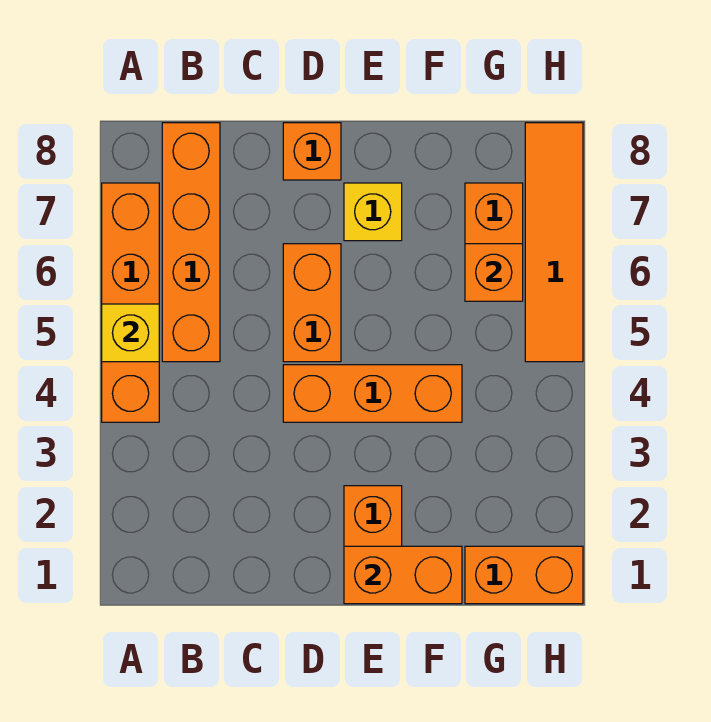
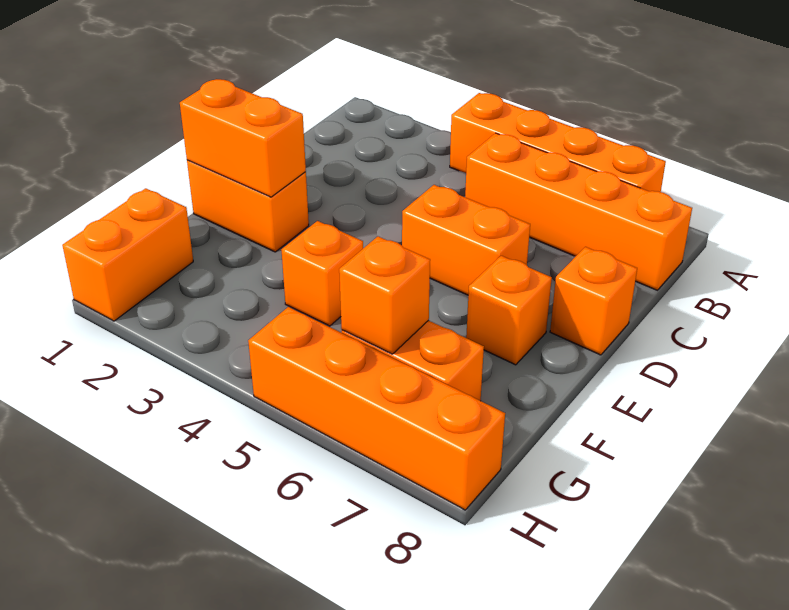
yellow brick A5 level 2 -> none
orange brick D4:F4 level 1 -> orange brick F4 level 1
orange brick E1:F1 level 2 -> orange brick E1:E2 level 2
yellow brick E7 level 1 -> orange brick E7 level 1
orange tile H5:H8 level 1 -> orange brick H5:H8 level 1

